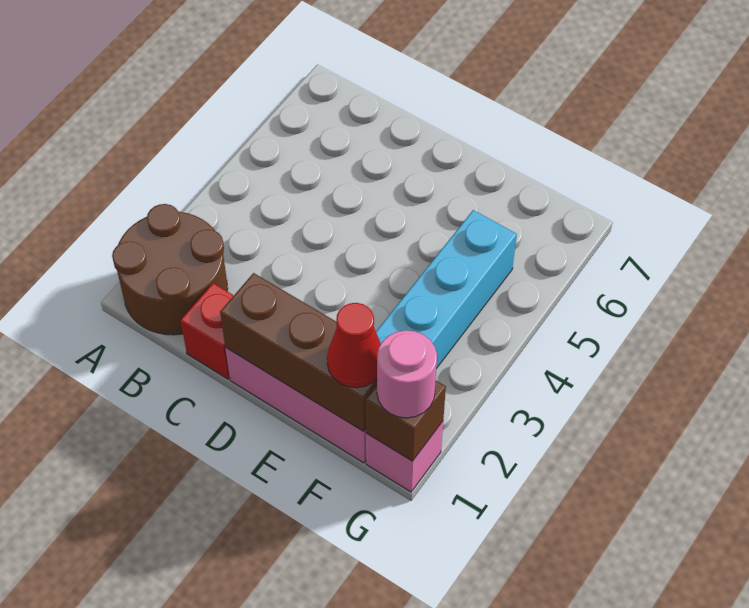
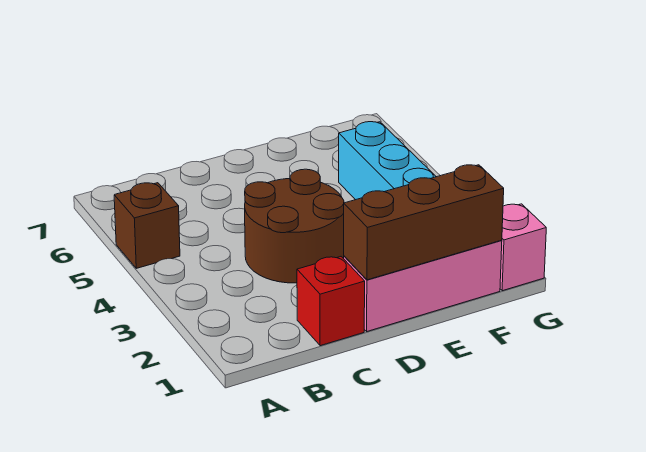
brown round brick A1:B2 level 1 -> brown round brick C3:D4 level 1
red cone F1 level 3 -> none
brown brick G1 level 2 -> brown brick A5 level 1
pink round brick G1 level 3 -> none

